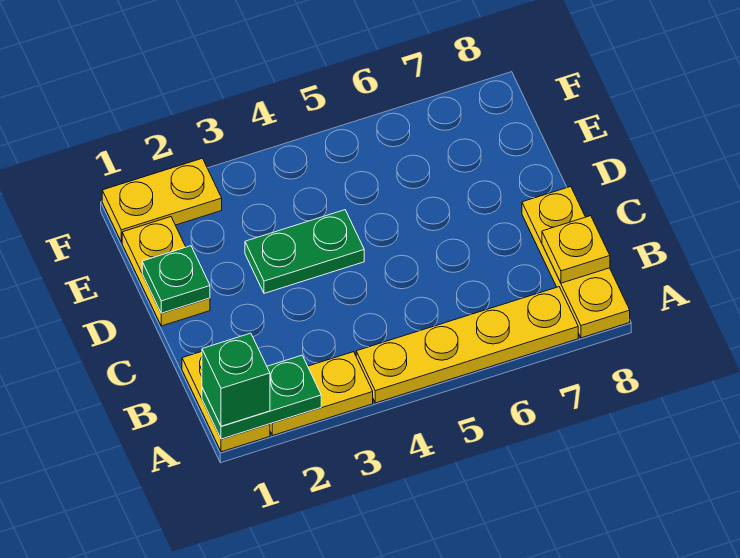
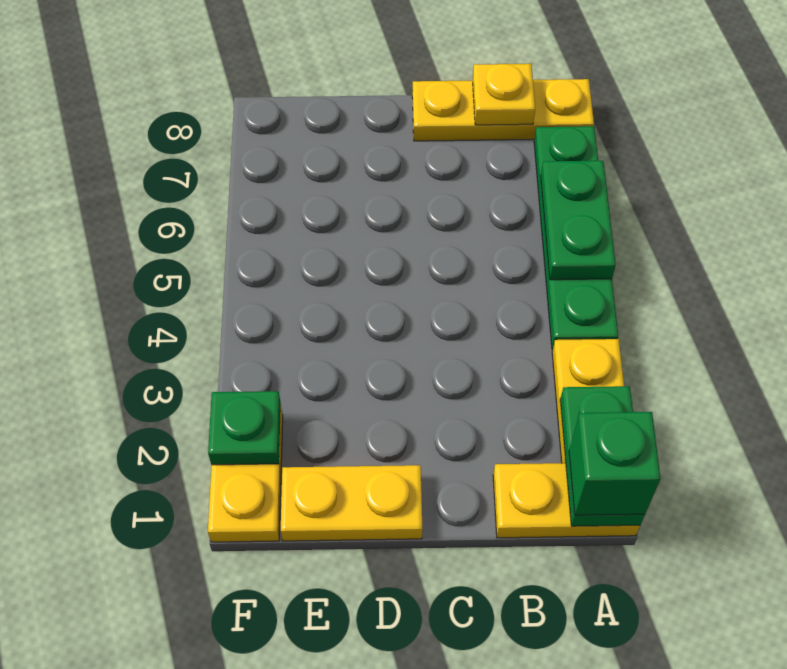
yellow plate A4:A7 level 1 -> green plate A4:A7 level 1
green plate D1 level 2 -> green plate F2 level 2
green plate D3:D4 level 1 -> green plate A5:A6 level 2

